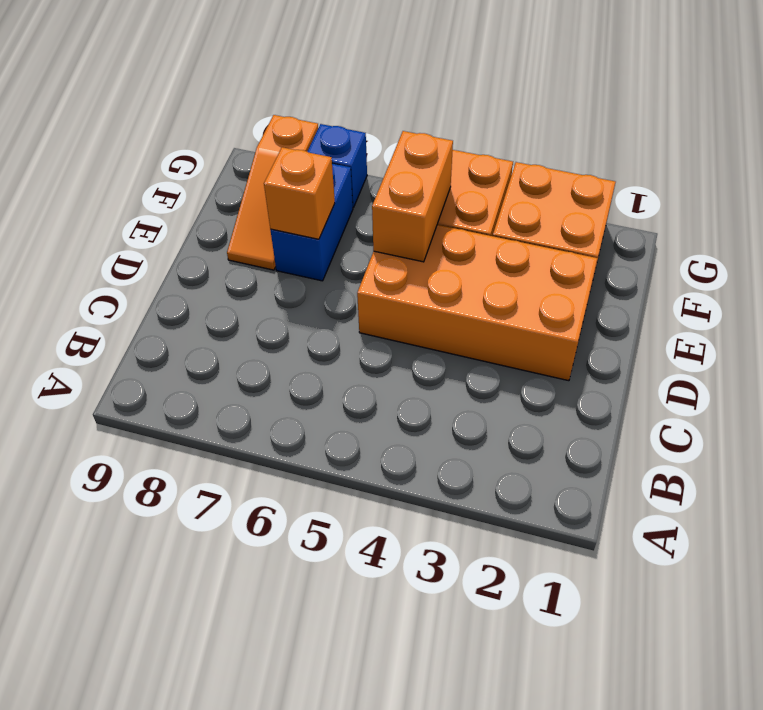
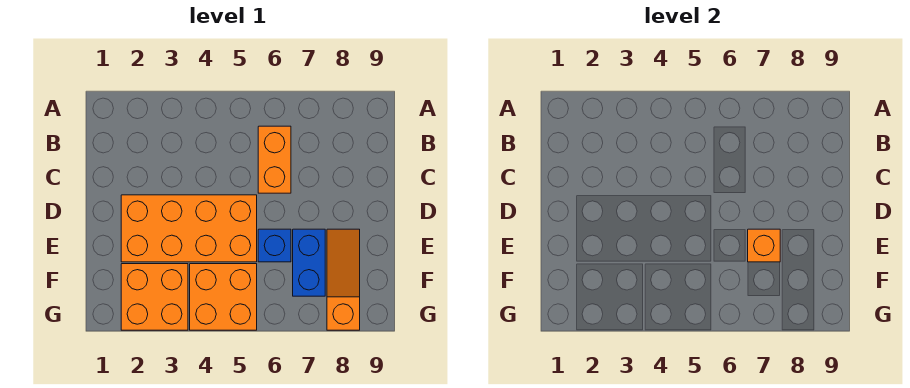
orange brick E5:F5 level 2 -> orange brick B6:C6 level 1
blue brick G7 level 1 -> blue brick E6 level 1

